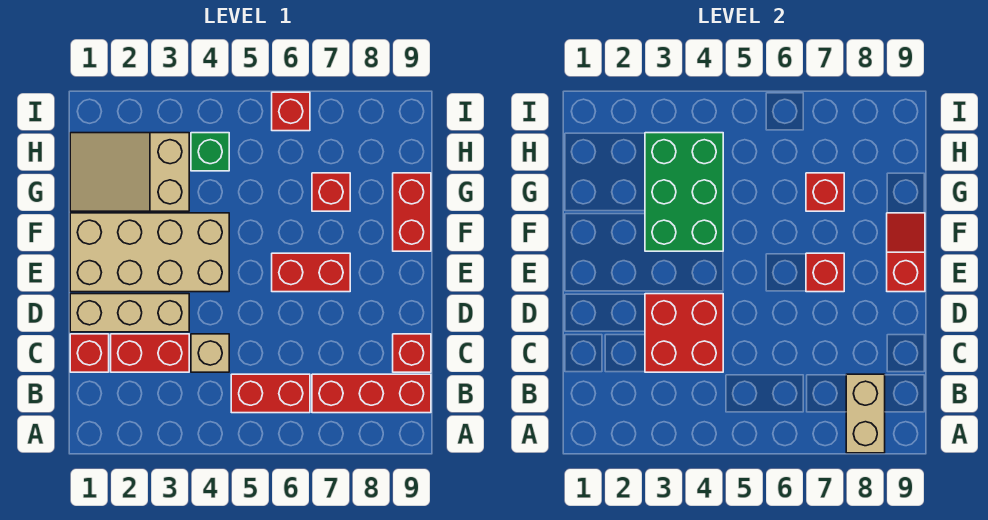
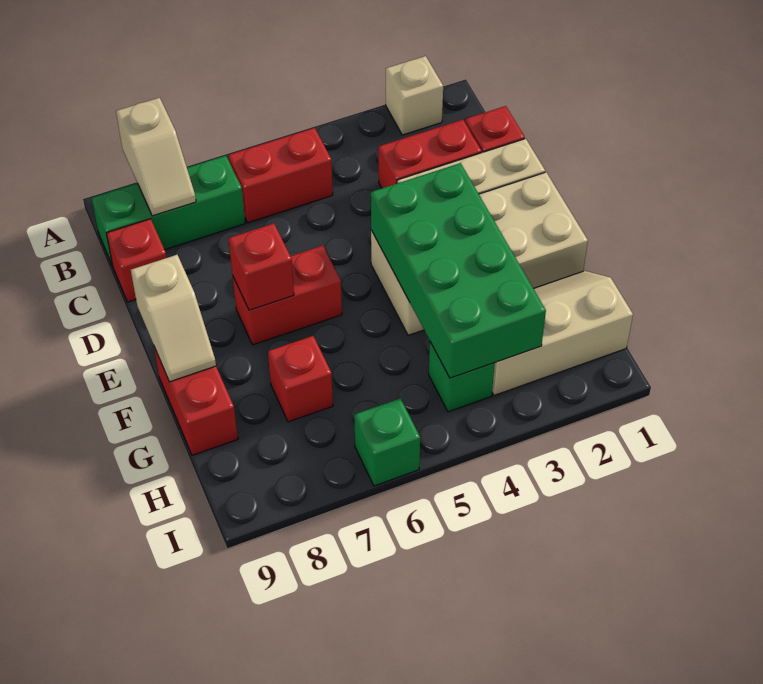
tan brick A8:B8 level 2 -> tan slope A8:B8 level 2 top A
red brick B7:B9 level 1 -> green brick B7:B9 level 1
red brick C3:D4 level 2 -> none
tan brick C4 level 1 -> tan brick A2 level 1
red slope E9:F9 level 2 top E -> tan slope E9:F9 level 2 top E
green brick F3:H4 level 2 -> green brick E3:H4 level 2
tan slope G1:H3 level 1 top 3 -> tan slope G1:H3 level 1 top H
red brick G7 level 2 -> none
red brick I6 level 1 -> green brick I6 level 1

